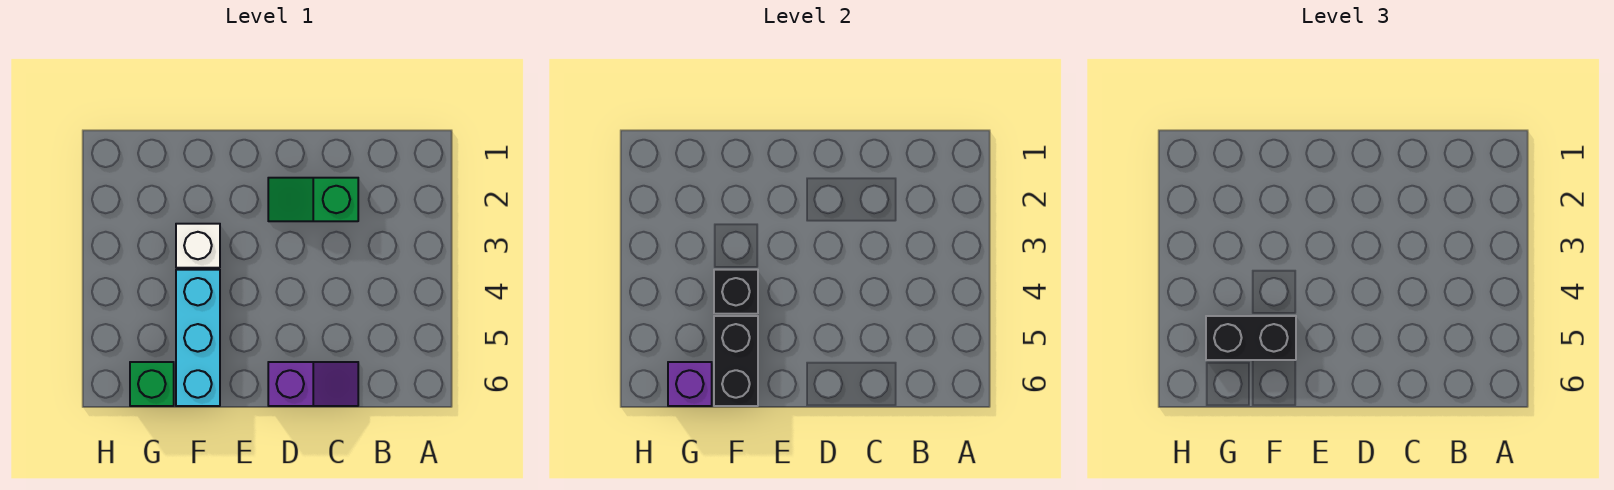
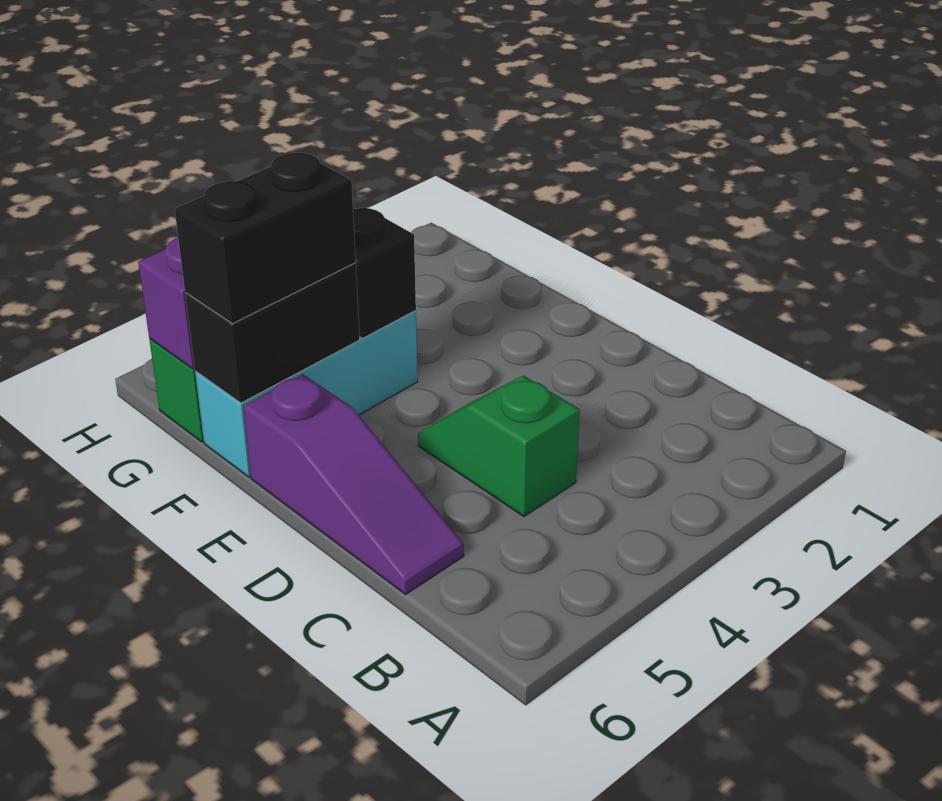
green slope C2:D2 level 1 top C -> green slope C4:D4 level 1 top C
purple slope C6:D6 level 1 top D -> purple slope C6:E6 level 1 top E
white brick F3 level 1 -> none
black brick F5:G5 level 3 -> black brick F5:F6 level 3

